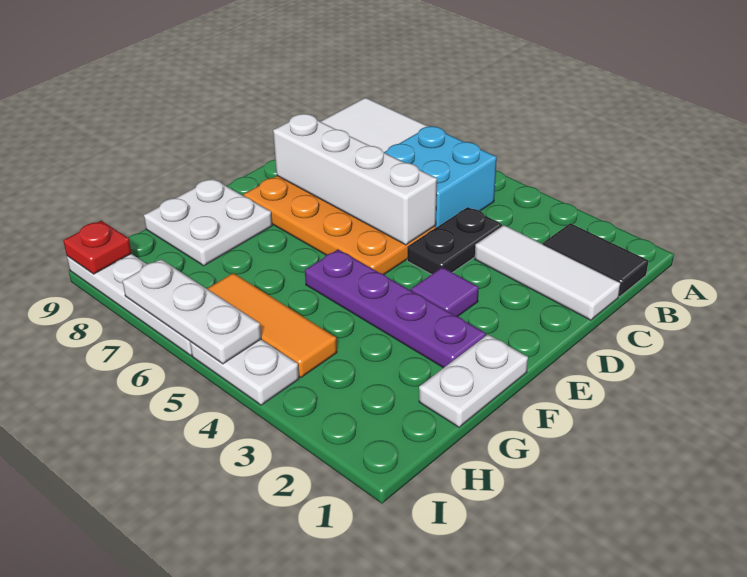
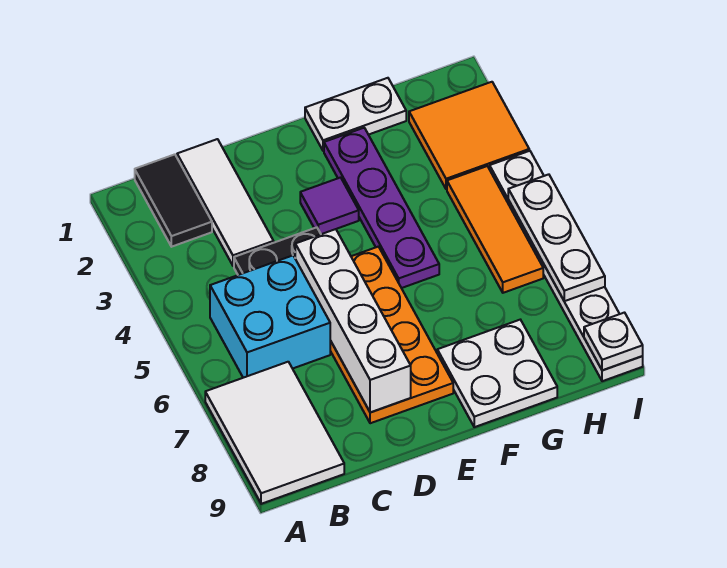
none -> orange tile H2:I3 level 1
red plate I9 level 2 -> white plate I9 level 2

